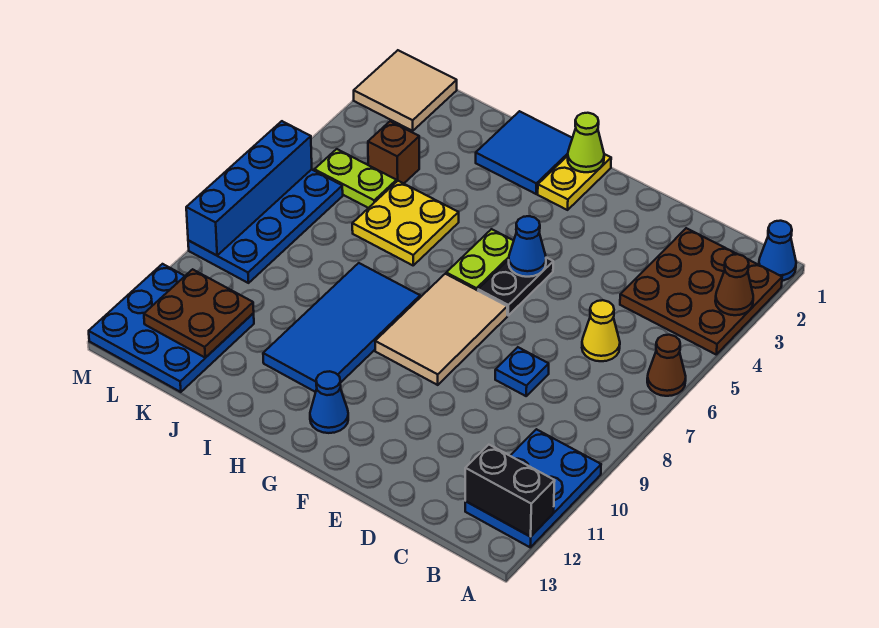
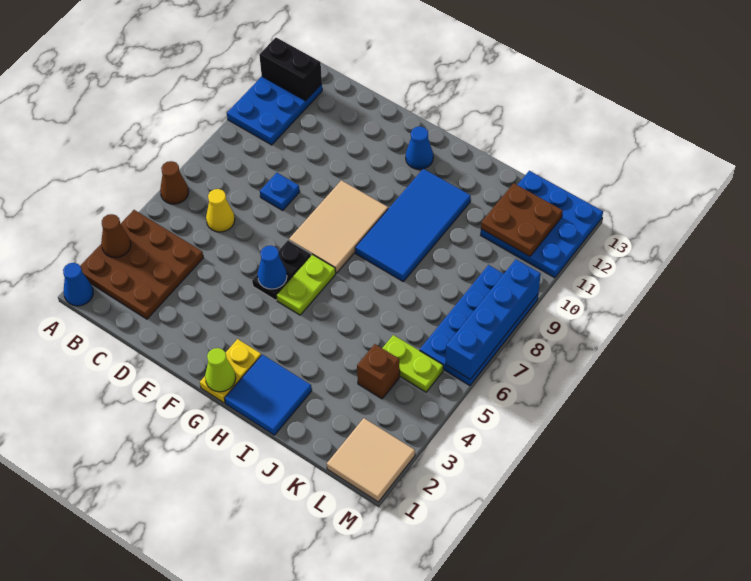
yellow plate I5:J6 level 1 -> none

